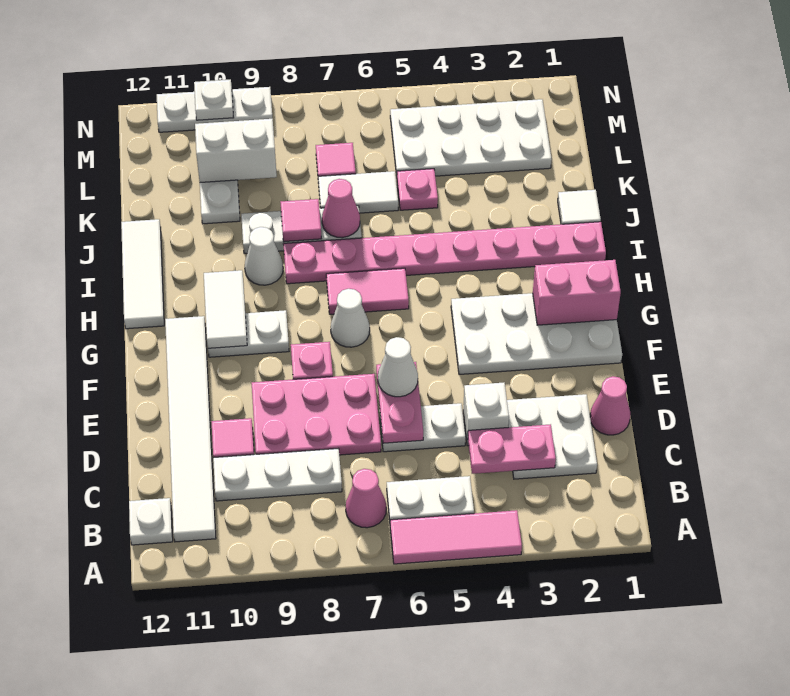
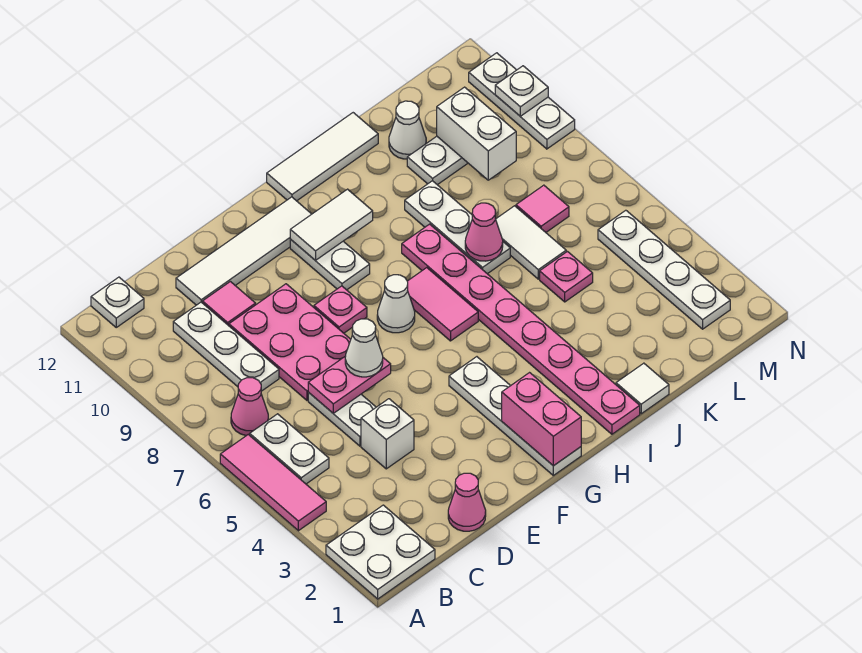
white tile B11:G11 level 1 -> white tile D11:G11 level 1
white plate C2:D3 level 1 -> white plate A1:B2 level 1
pink plate C3:C4 level 2 -> none
white plate F1:G4 level 1 -> white plate G1:G4 level 1
white cone I9 level 1 -> white cone K11 level 1
pink tile J8 level 2 -> none
white plate L2:M5 level 1 -> white plate M2:M5 level 1

